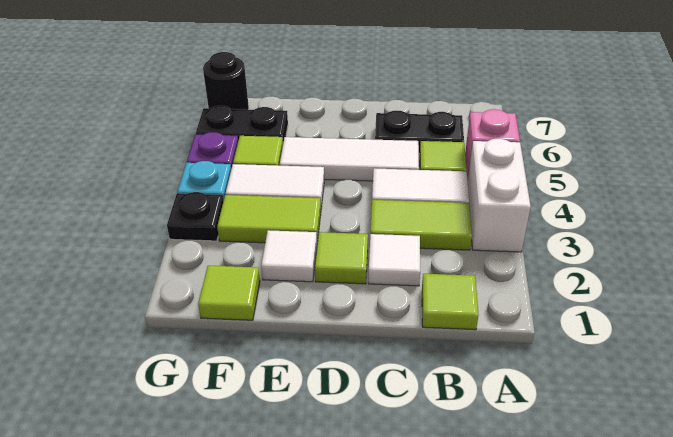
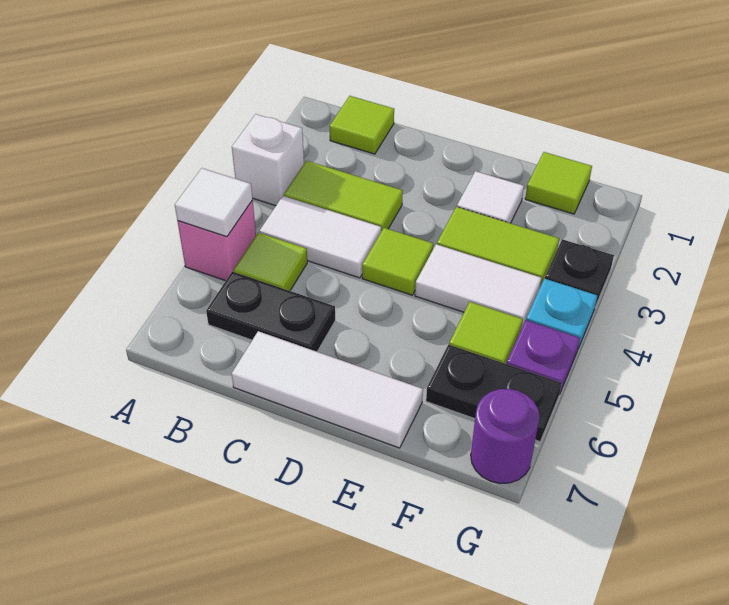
white brick A3:A4 level 1 -> white brick A3 level 1
white tile C2 level 1 -> white tile A5 level 2
white tile C5:E5 level 1 -> white tile C7:E7 level 1
lime tile D2 level 1 -> lime tile D4 level 1
black round brick G7 level 1 -> purple round brick G7 level 1

